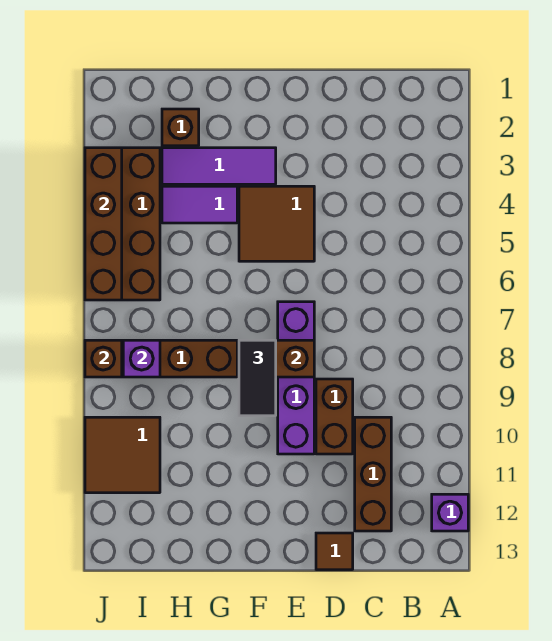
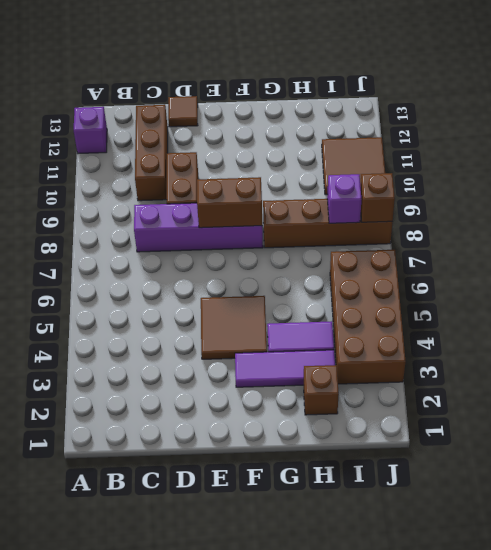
purple brick E7:E10 level 1 -> purple brick C8:F8 level 1
black tile F8:F9 level 3 -> none
brown brick J3:J6 level 2 -> none

